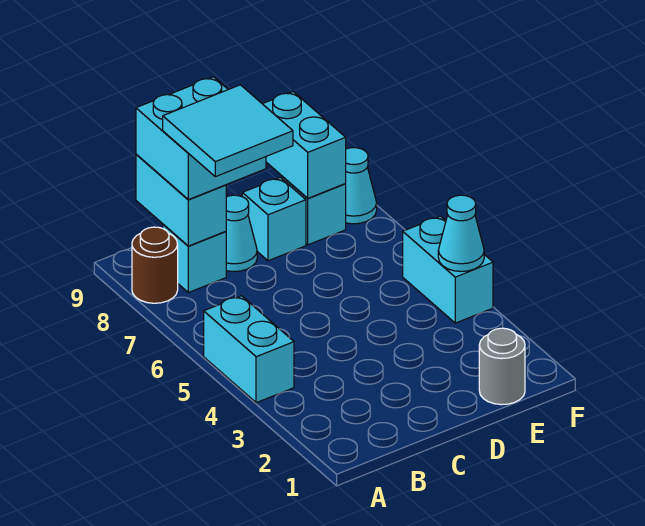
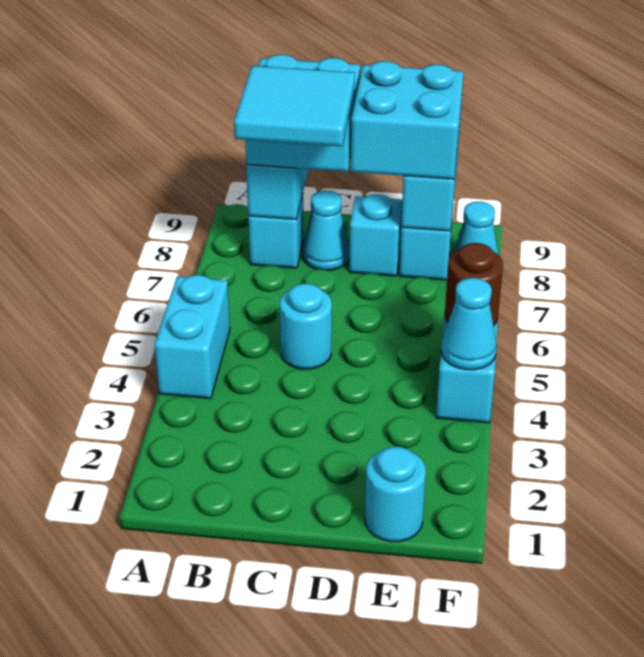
brown round brick A8 level 1 -> brown round brick F5 level 2
none -> cyan round brick C5 level 1
none -> cyan brick D8:E9 level 3
grey round brick E1 level 1 -> cyan round brick E1 level 1

